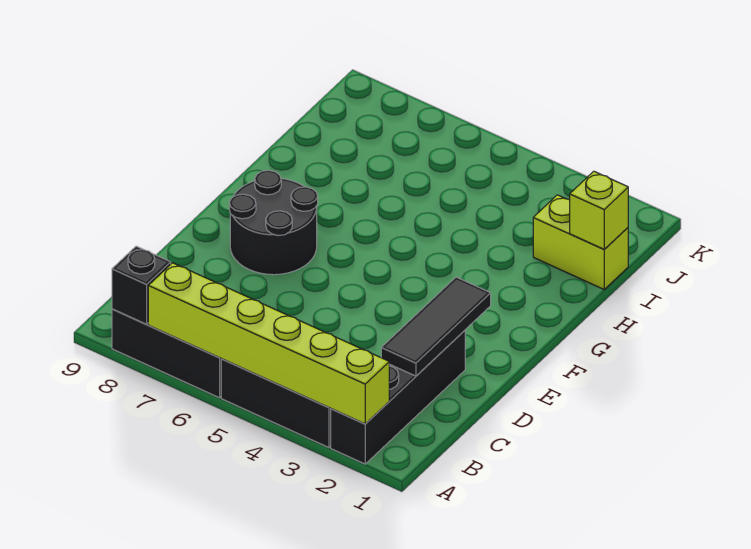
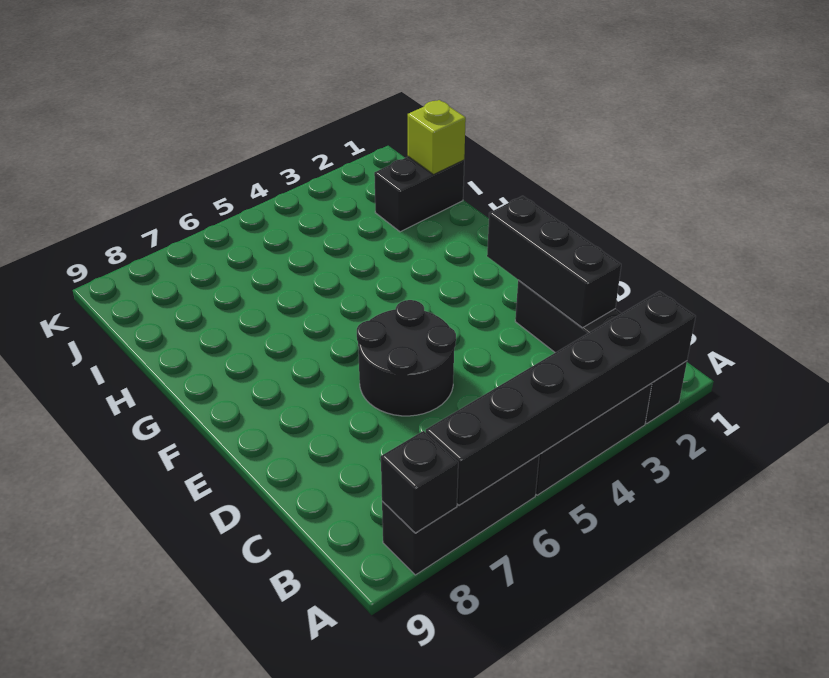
lime brick A2:A7 level 2 -> black brick A2:A7 level 2
black tile C2:E2 level 2 -> black brick C2:E2 level 2
black round brick E7:F8 level 1 -> black round brick D5:E6 level 1
lime brick I1:I2 level 1 -> black brick I1:I2 level 1

